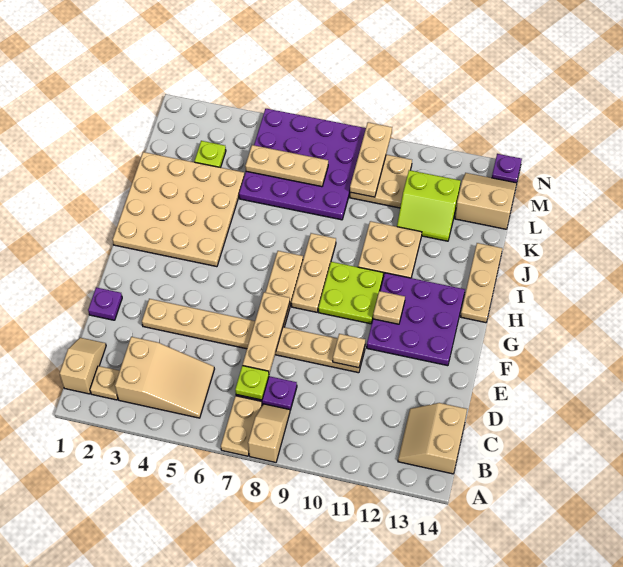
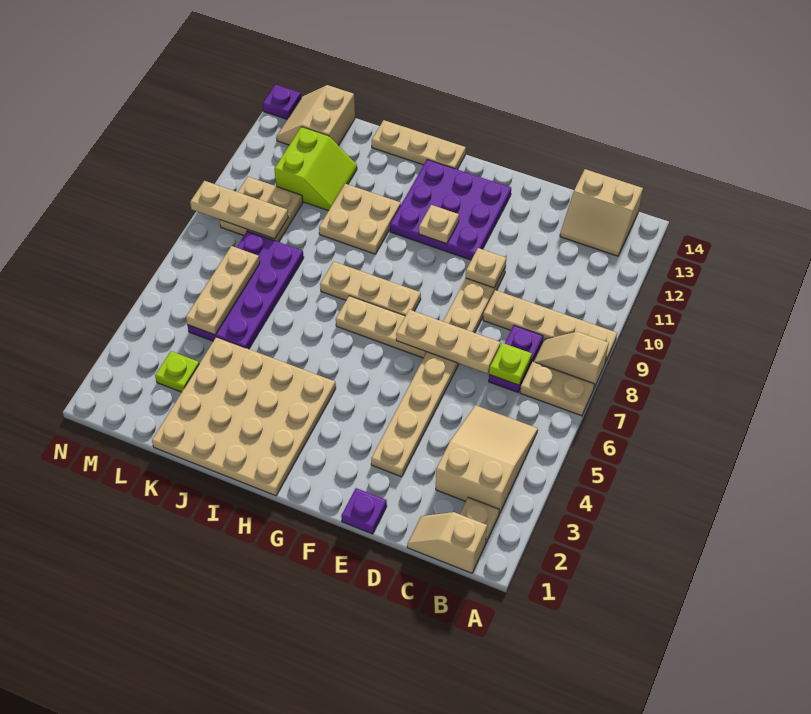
none -> tan plate A9:D9 level 1
lime plate G9:H10 level 1 -> none
purple plate K5:N8 level 1 -> purple plate K5:L8 level 1

